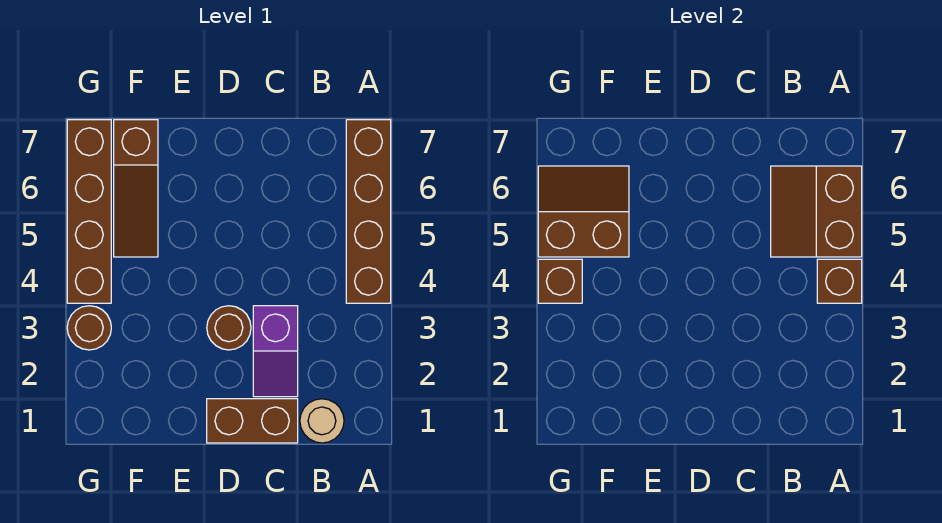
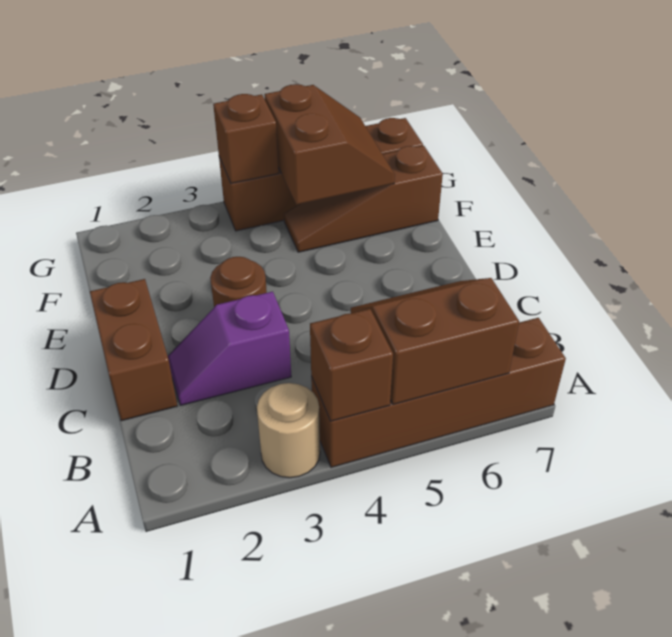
tan round brick B1 level 1 -> tan round brick A3 level 1
brown round brick G3 level 1 -> none

